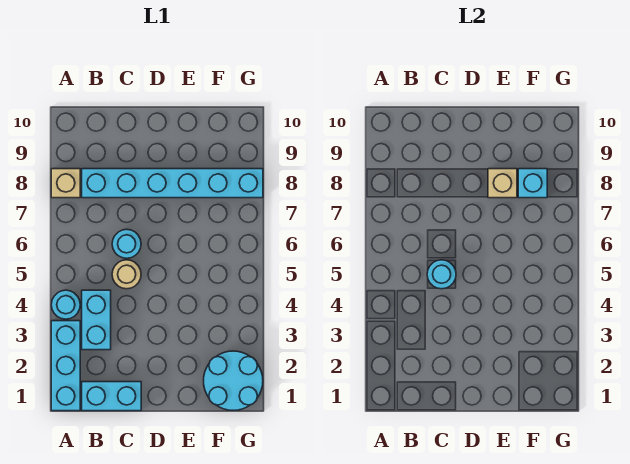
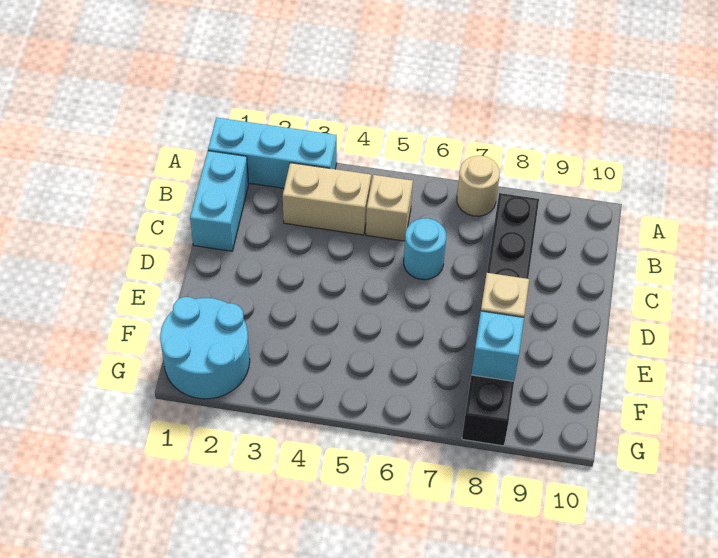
cyan round brick A4 level 1 -> none
tan brick A8 level 1 -> tan brick B5 level 1
cyan brick B3:B4 level 1 -> tan brick B3:B4 level 1
cyan brick B8:G8 level 1 -> black brick B8:G8 level 1
tan round brick C5 level 1 -> tan round brick A7 level 1
cyan round brick C5 level 2 -> none

